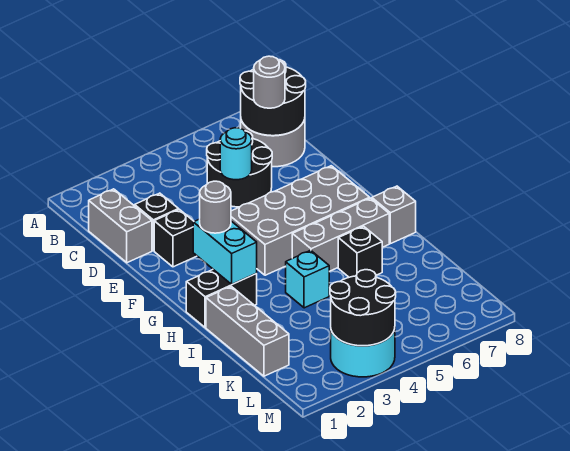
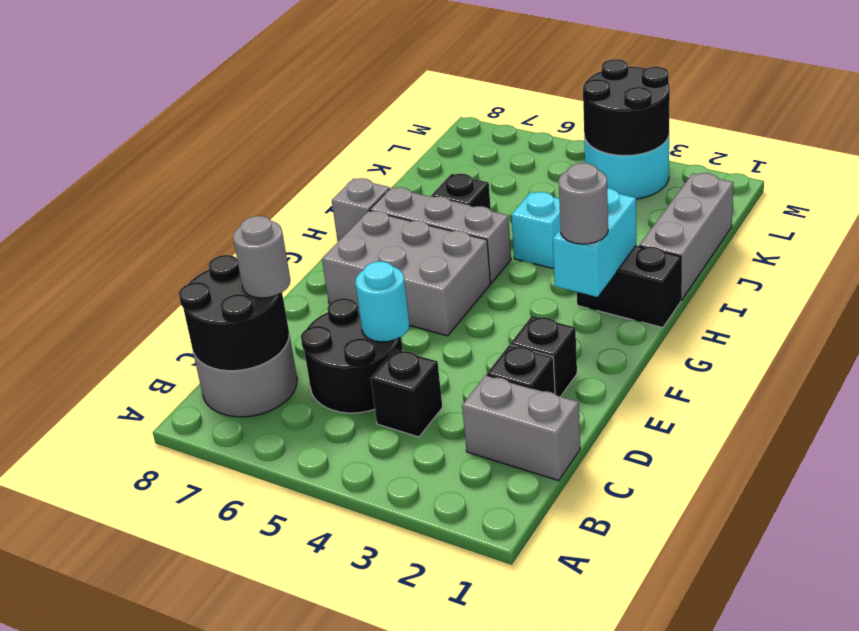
grey brick C1:D1 level 1 -> grey brick C1:C2 level 1
none -> black brick C4 level 1
grey brick F4:G7 level 1 -> grey brick F5:G7 level 1

